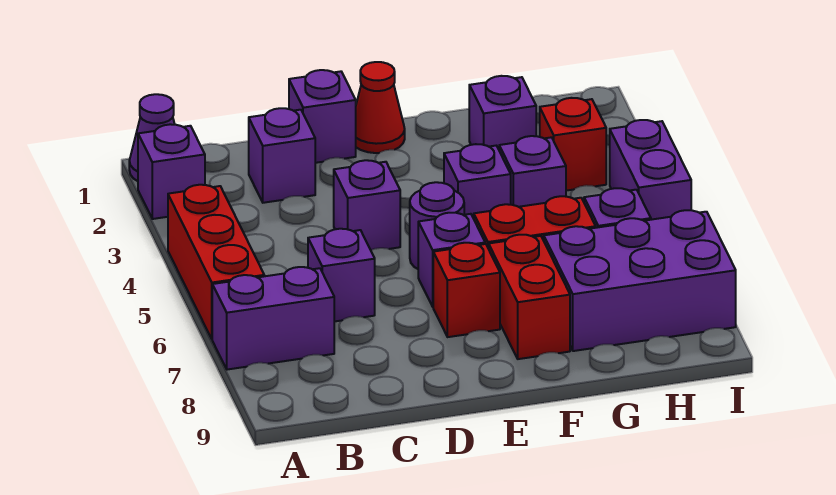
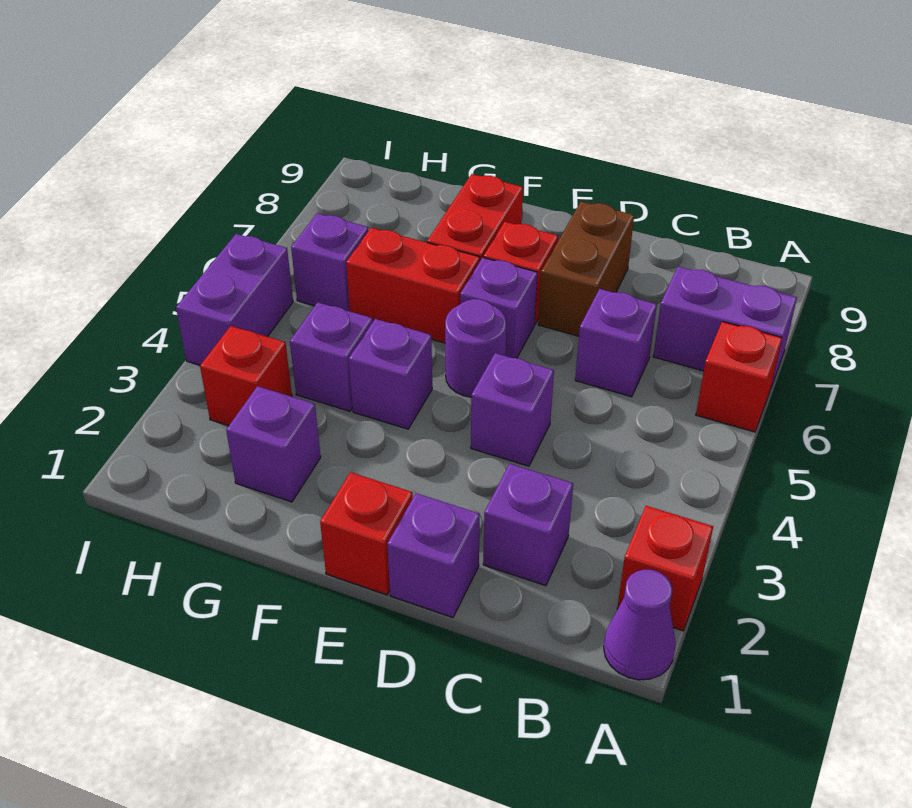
purple brick A2 level 1 -> red brick A2 level 1
red brick A4:A6 level 1 -> red brick A6 level 1
none -> brown brick D7:D8 level 1
red cone E1 level 1 -> red brick E1 level 1
purple brick G7:I8 level 1 -> none

